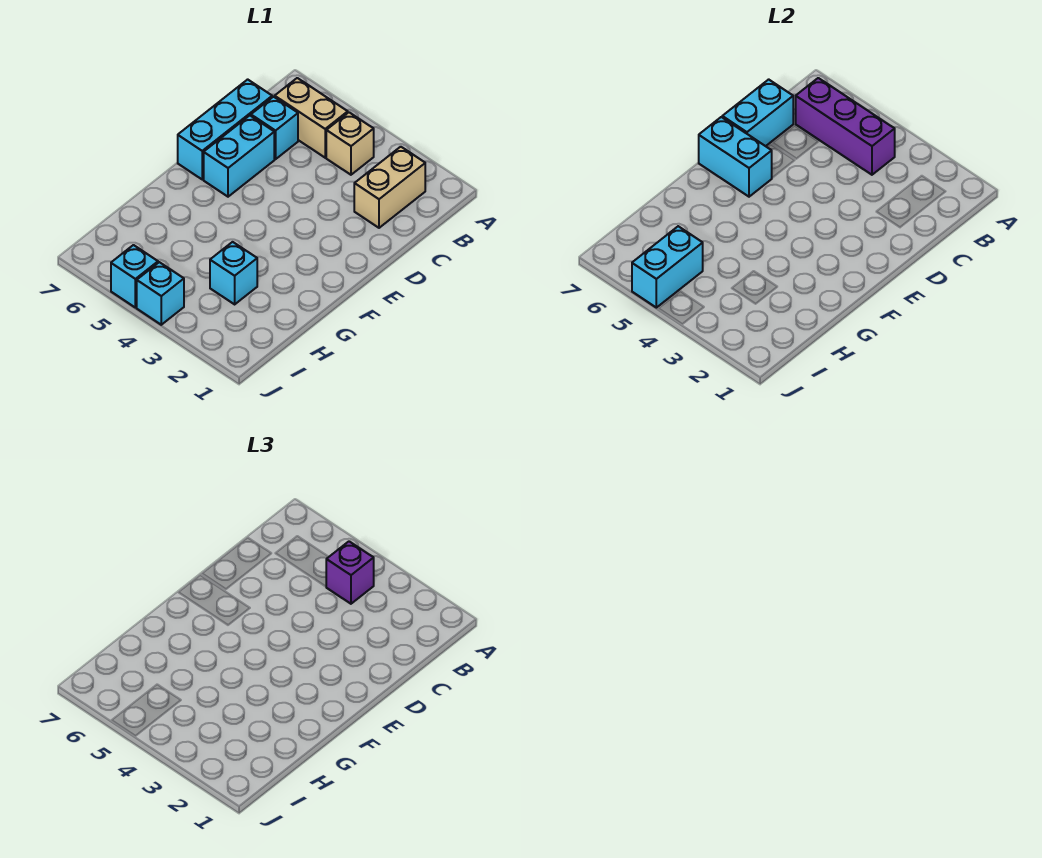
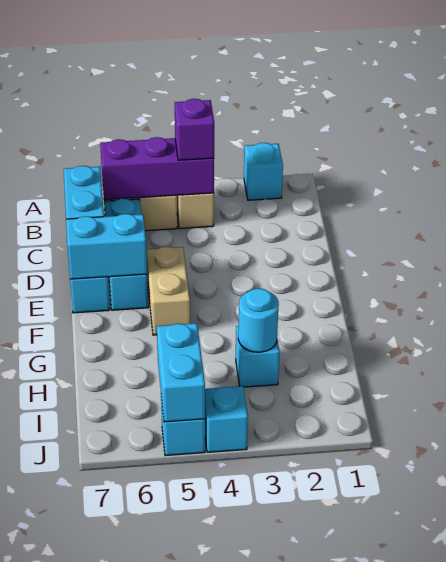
none -> cyan brick A2 level 1
tan brick B2:C2 level 1 -> tan brick E5:F5 level 1
none -> cyan round brick H3 level 2

